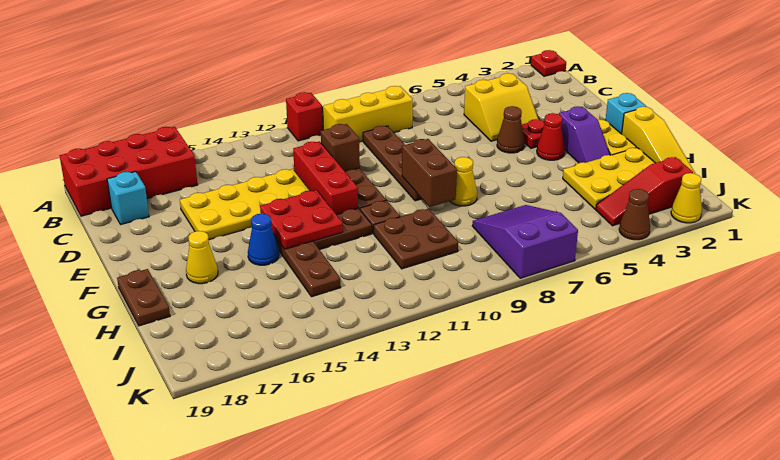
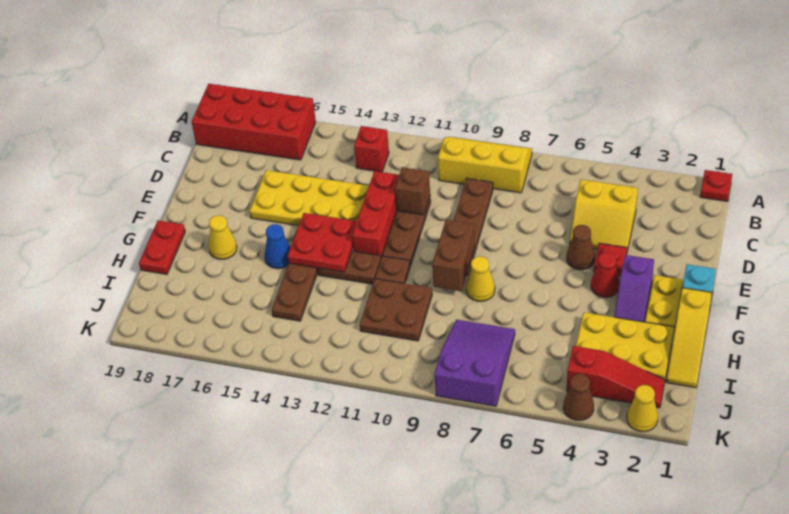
red brick A11 level 1 -> red brick B13 level 1
cyan brick C18 level 1 -> none
brown plate G19:H19 level 1 -> red plate G19:H19 level 1
red slope J2:J4 level 1 top 2 -> red slope J2:J4 level 1 top 4

